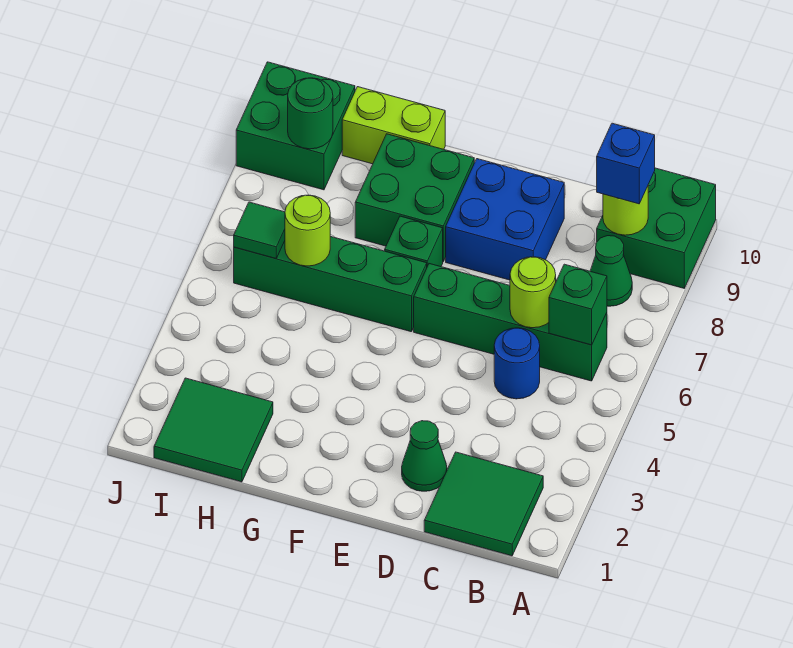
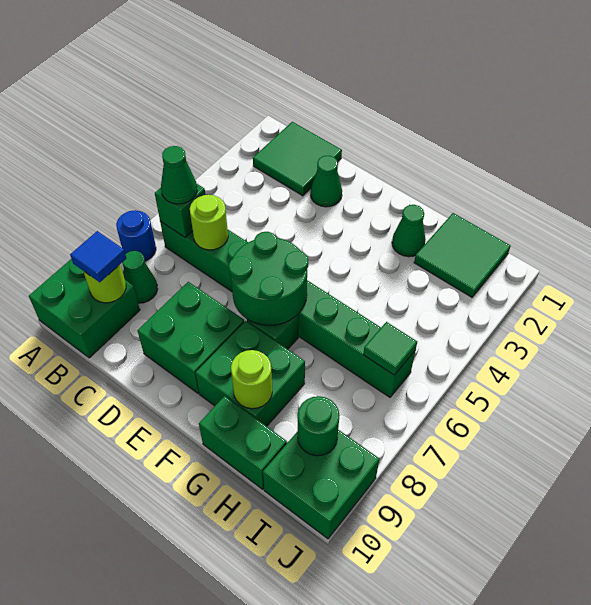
none -> green cone B6 level 3
blue brick B9 level 3 -> blue tile B9 level 3
blue round brick C5 level 1 -> blue round brick A7 level 1
blue brick D8:E9 level 1 -> green brick D8:E9 level 1
none -> green round brick E6:F7 level 2
none -> green cone G2 level 1
lime brick G10:H10 level 1 -> green brick G10:H10 level 1
lime round brick H6 level 2 -> lime round brick G9 level 2

